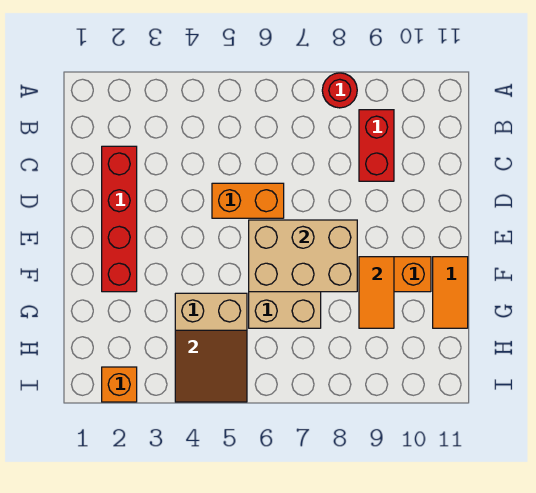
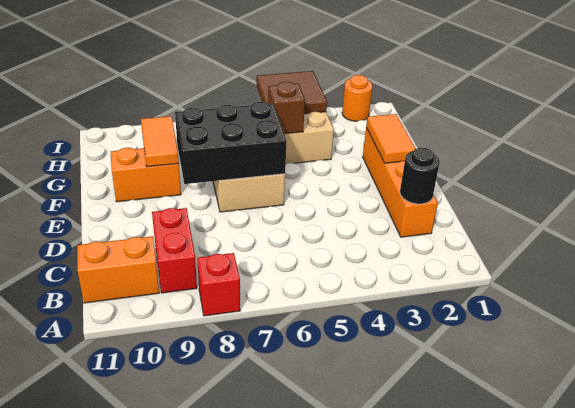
red round brick A8 level 1 -> red brick A8 level 1
red brick C2:F2 level 1 -> orange brick C2:F2 level 1
none -> black round brick C2 level 2
orange brick D5:D6 level 1 -> orange brick B10:B11 level 1
tan brick E6:F8 level 2 -> black brick E6:F8 level 2
orange tile F11:G11 level 1 -> orange tile E2:F2 level 2
none -> brown brick G5 level 2
orange brick I2 level 1 -> orange round brick I2 level 1

